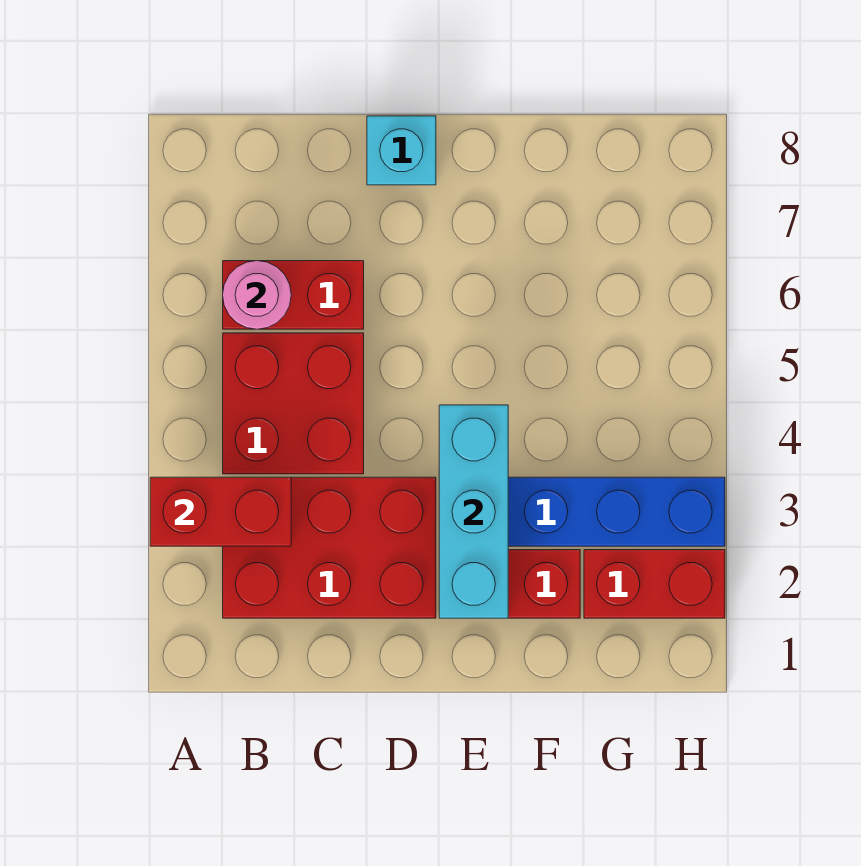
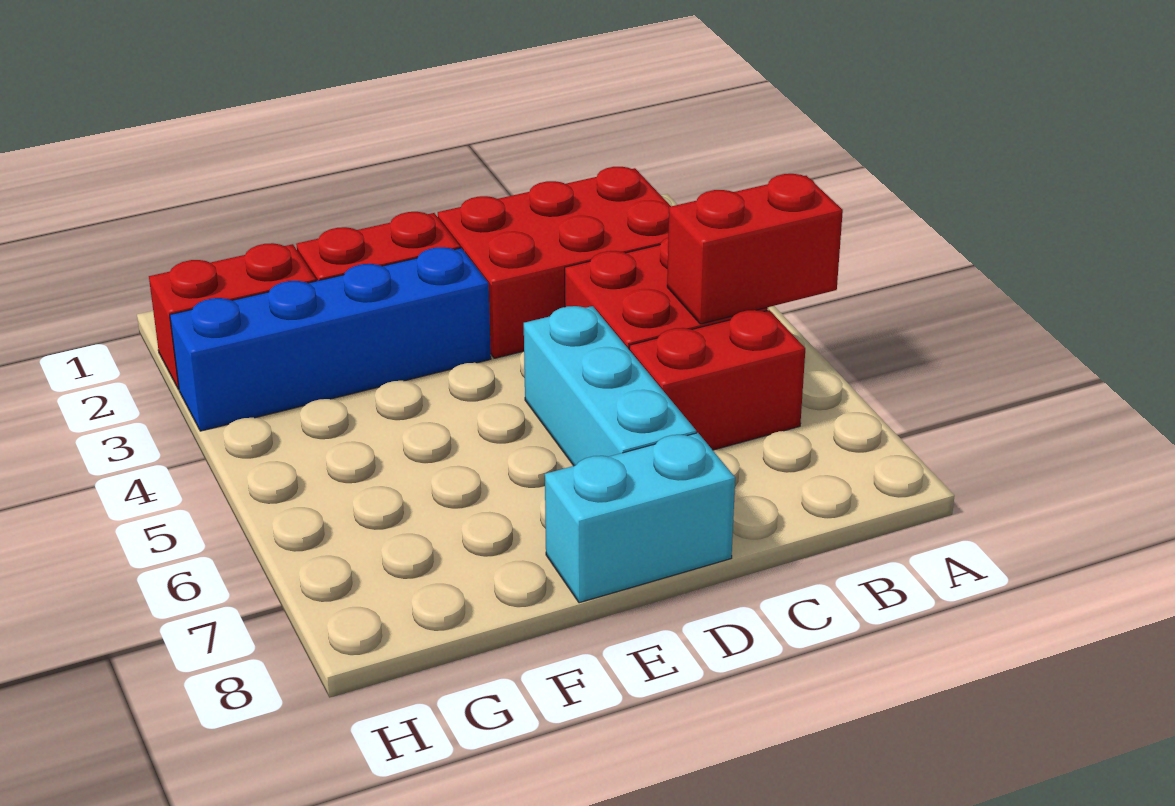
red brick A3:B3 level 2 -> red brick A5:B5 level 2
pink round brick B6 level 2 -> none
cyan brick D8 level 1 -> cyan brick D8:E8 level 1
cyan brick E2:E4 level 2 -> cyan brick D5:D7 level 1

